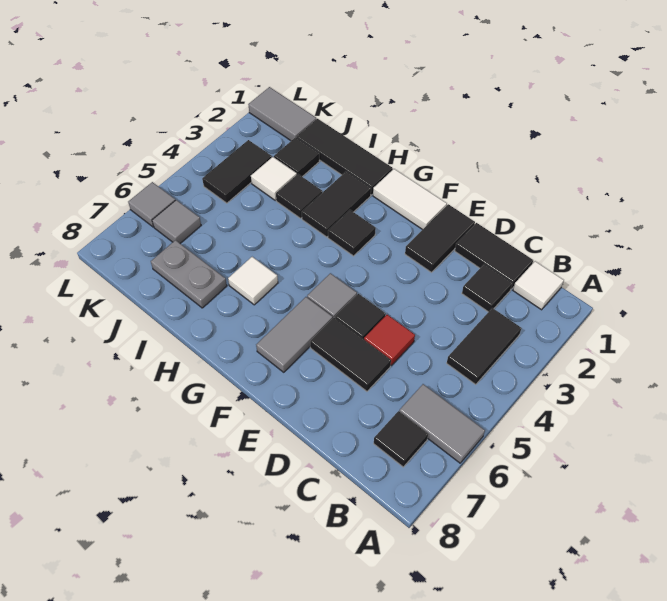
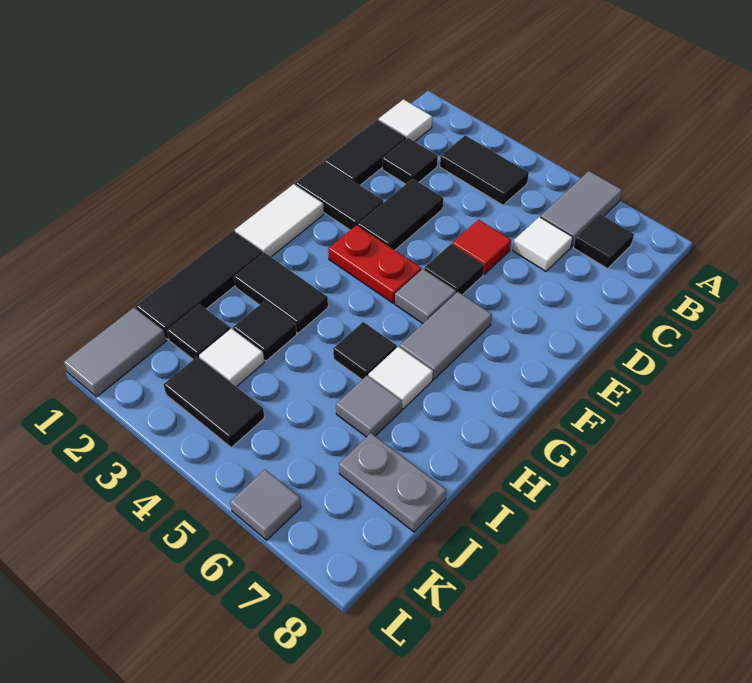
none -> white tile C6 level 1
black tile D6:E6 level 1 -> black tile D3:E3 level 1
none -> red plate F3:F4 level 1
grey tile F6:F7 level 1 -> grey tile F6:G6 level 1
black tile G3 level 1 -> black tile H5 level 1
grey plate I7:J7 level 1 -> grey plate J7:J8 level 1
grey tile K6 level 1 -> grey tile I6 level 1

